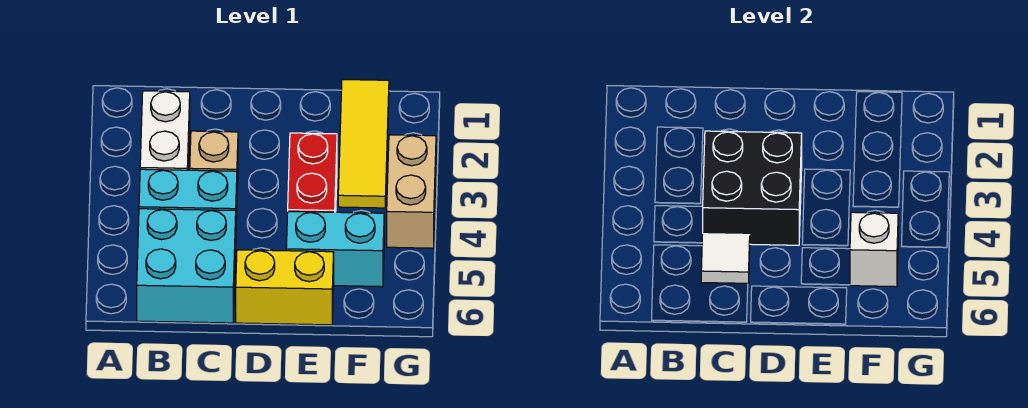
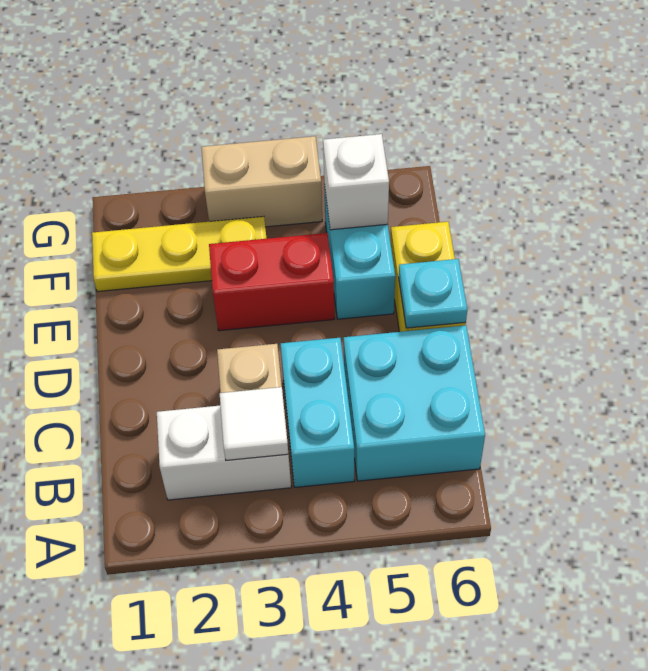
black brick C3:D4 level 2 -> none
white tile C5 level 2 -> white tile B3 level 2
none -> cyan plate D6 level 2
yellow tile F1:F3 level 1 -> yellow plate F1:F3 level 1

